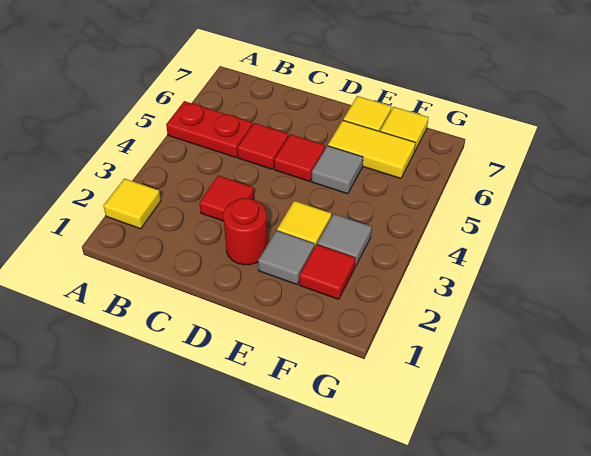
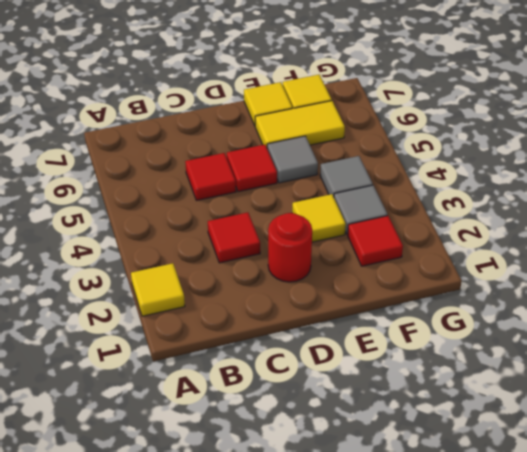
red plate A5:B5 level 1 -> none
grey tile E2 level 1 -> grey tile F4 level 1

